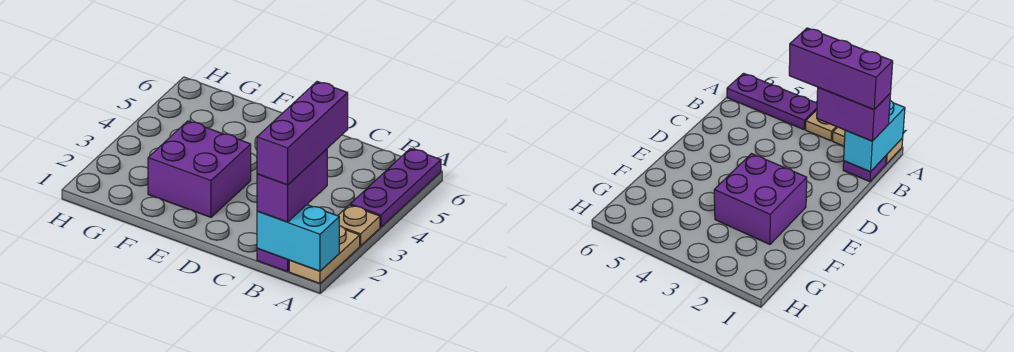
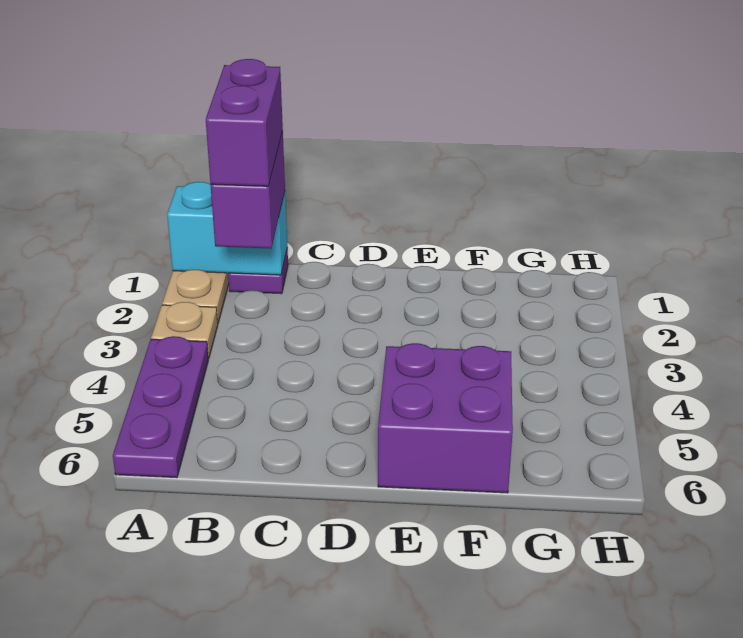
purple brick B1:B3 level 4 -> purple brick B1:B2 level 4
purple brick E2:F3 level 1 -> purple brick E5:F6 level 1

